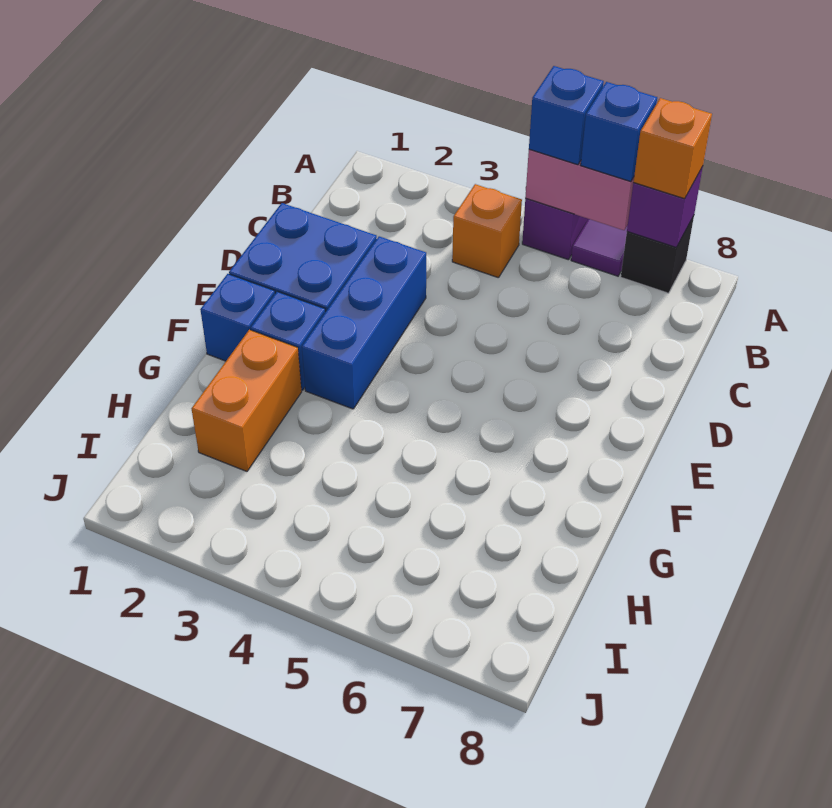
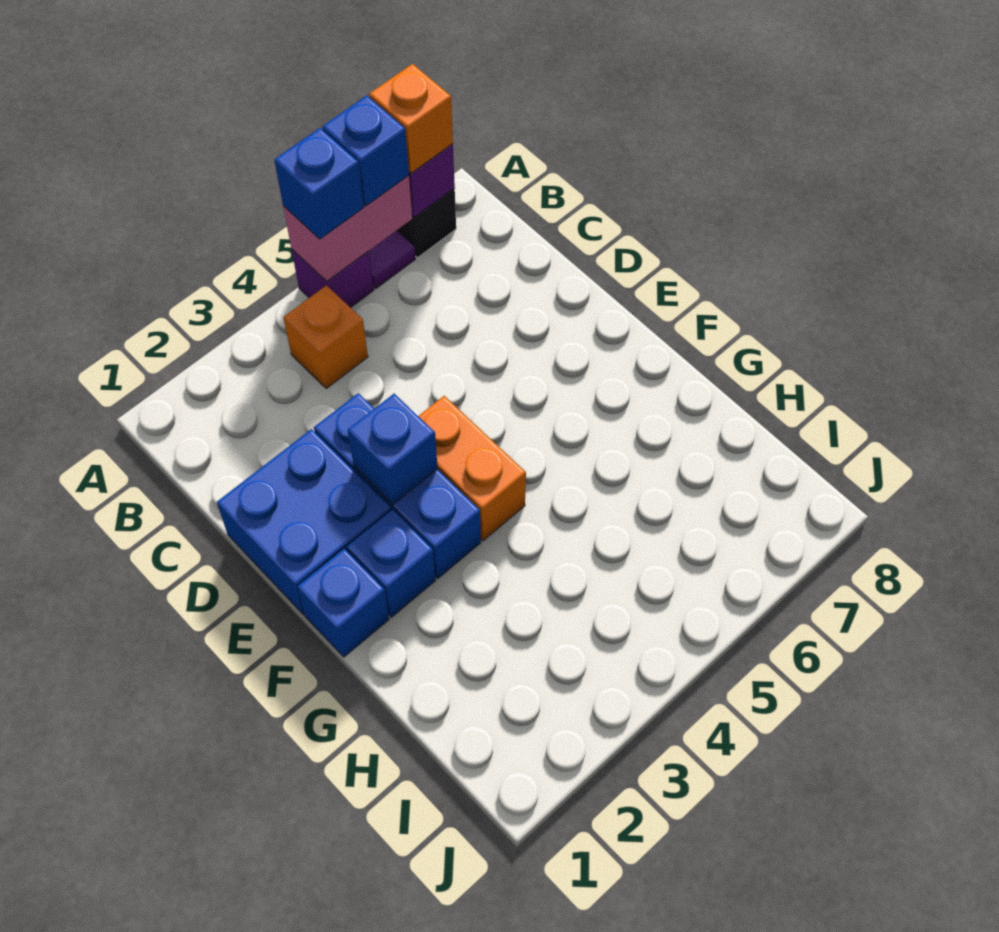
none -> blue brick E3 level 2
orange brick G2:H2 level 1 -> orange brick E4:F4 level 1

